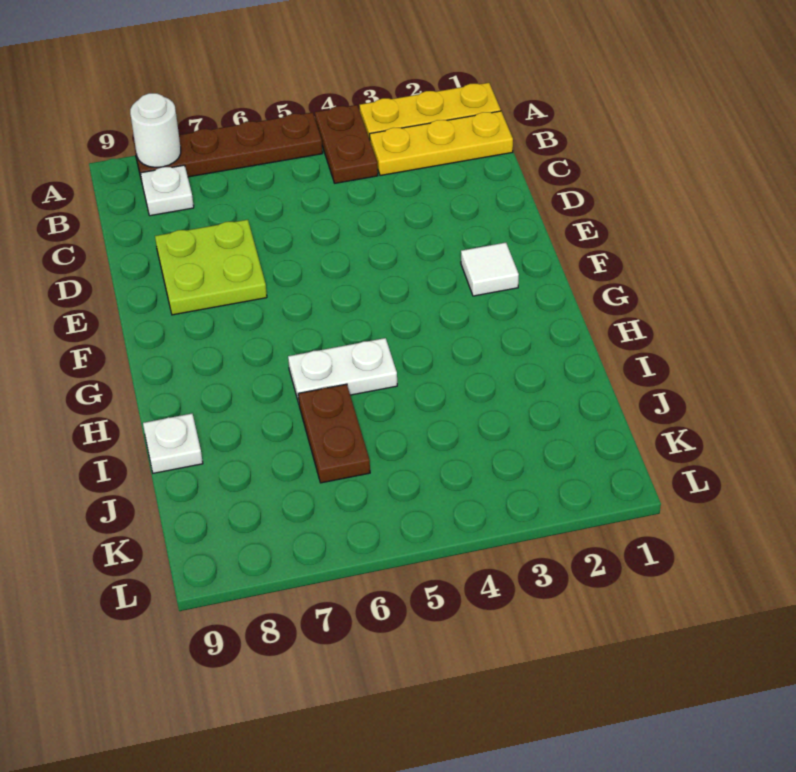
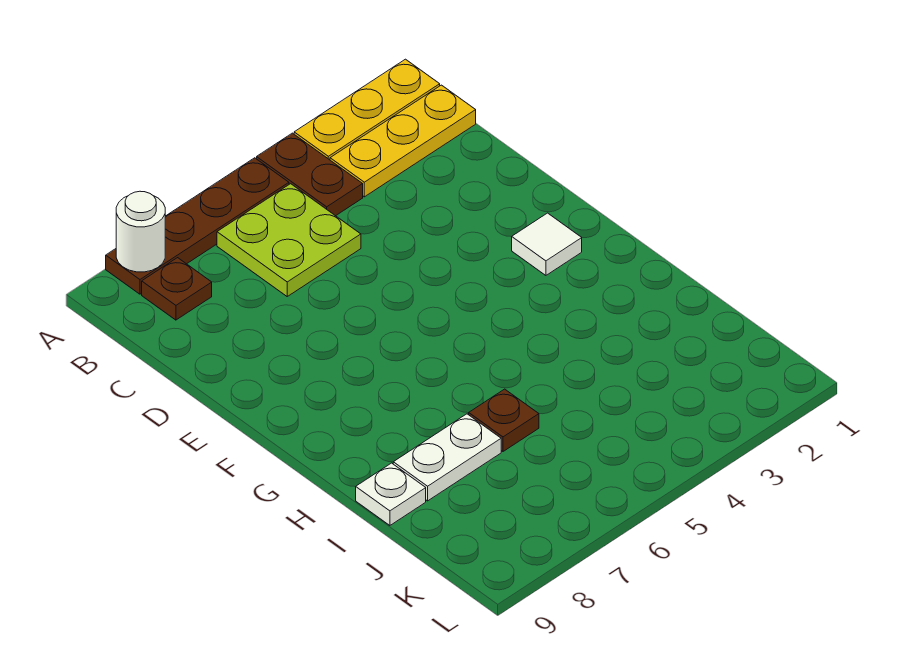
white plate B8 level 1 -> brown plate B8 level 1
lime plate D7:E8 level 1 -> lime plate B5:C6 level 1
white plate H5:H6 level 1 -> white plate I7:I8 level 1
brown plate I6:J6 level 1 -> brown plate I6 level 1

